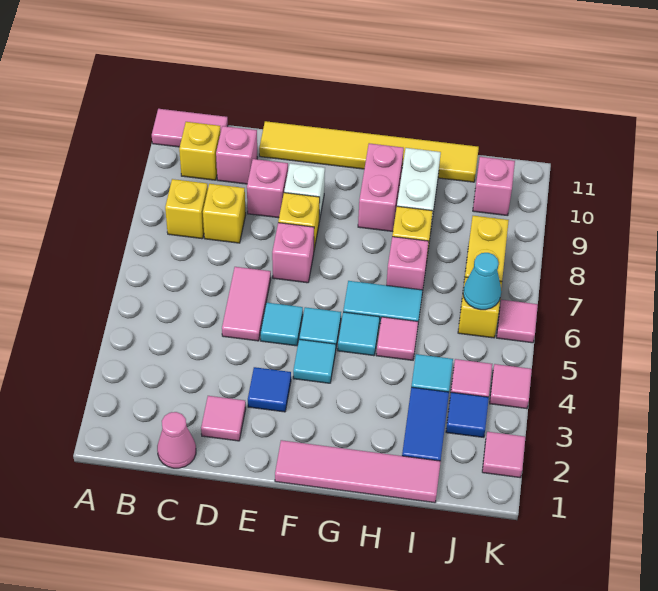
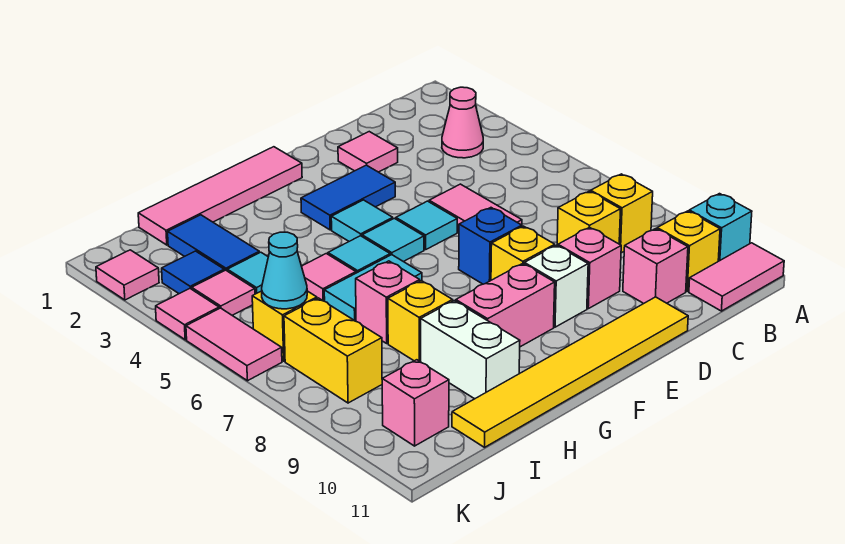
none -> cyan brick A10 level 1
pink cone C1 level 1 -> pink cone B3 level 1
blue tile E3 level 1 -> blue tile E3:F3 level 1
pink brick E7 level 1 -> blue brick E7 level 1
pink brick G9:G10 level 1 -> pink brick F9:G9 level 1
pink tile K6 level 1 -> pink tile K5:K6 level 1

